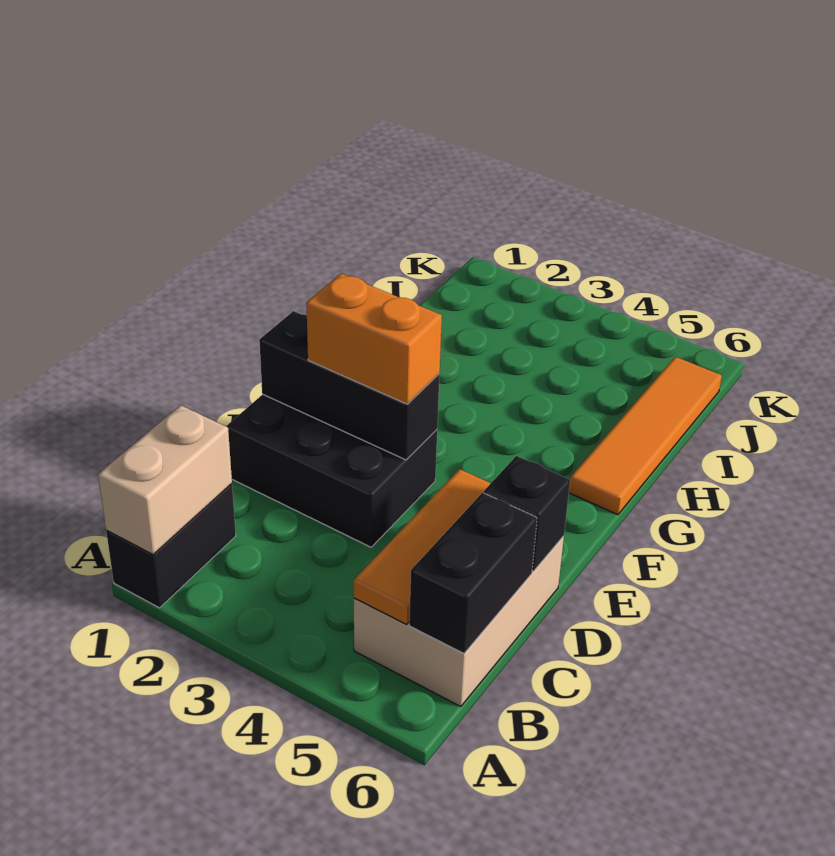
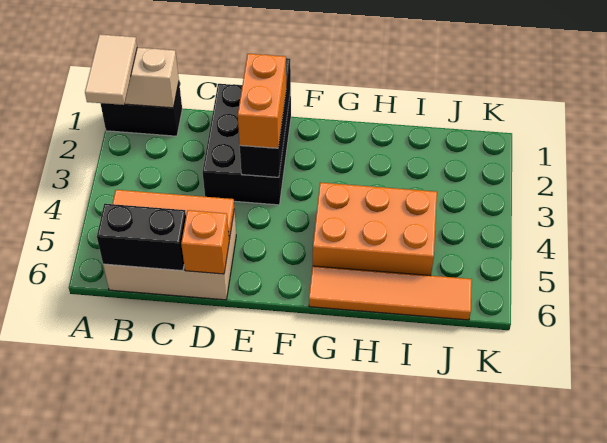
none -> tan tile A1:A2 level 3
black brick D6 level 2 -> orange brick D6 level 2
none -> orange brick G4:I5 level 1

